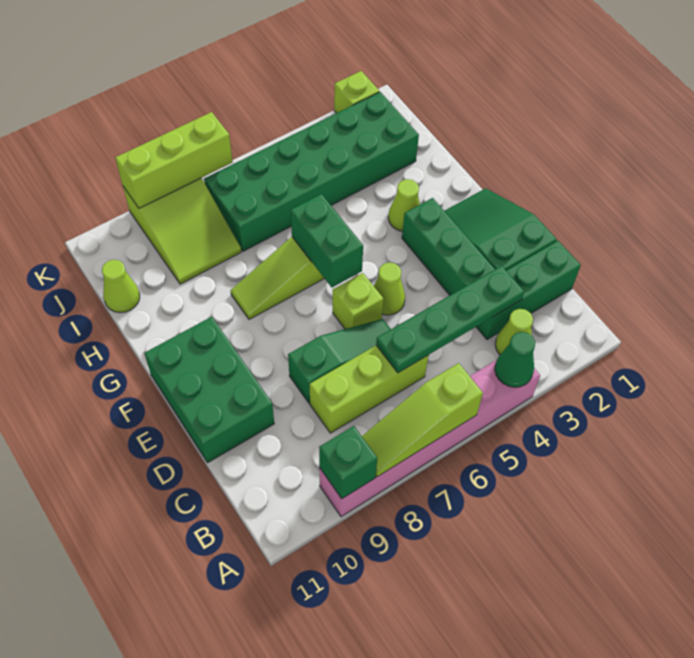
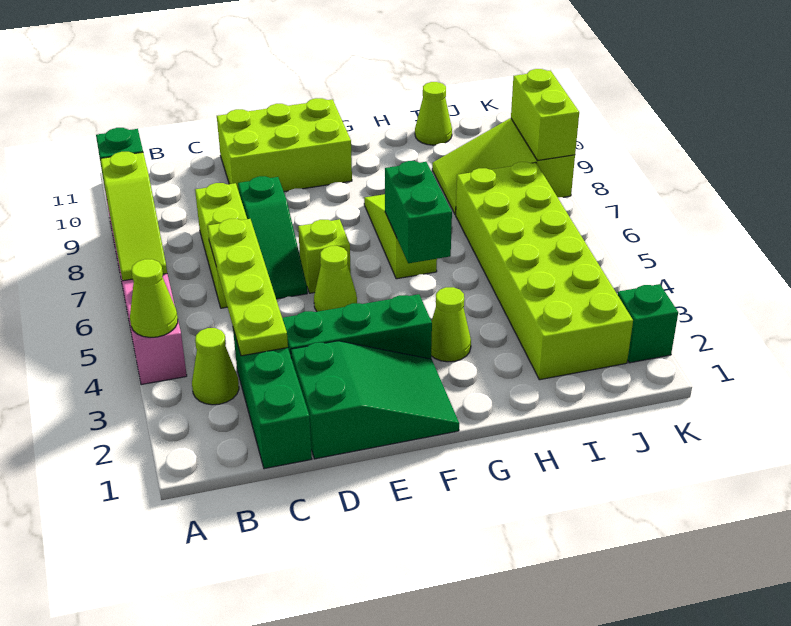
green cone A4 level 2 -> lime cone A4 level 2
lime slope A6:A8 level 2 top 6 -> lime slope A6:A8 level 2 top 8
green plate C3:C6 level 2 -> lime plate C3:C6 level 2
green brick D10:F11 level 1 -> lime brick D10:F11 level 1
green brick F6:G6 level 2 -> green brick G5:G6 level 2
green brick I2:J7 level 1 -> lime brick I2:J7 level 1
lime brick K2 level 1 -> green brick K2 level 1
lime brick K7:K9 level 2 -> lime brick K8:K9 level 2

